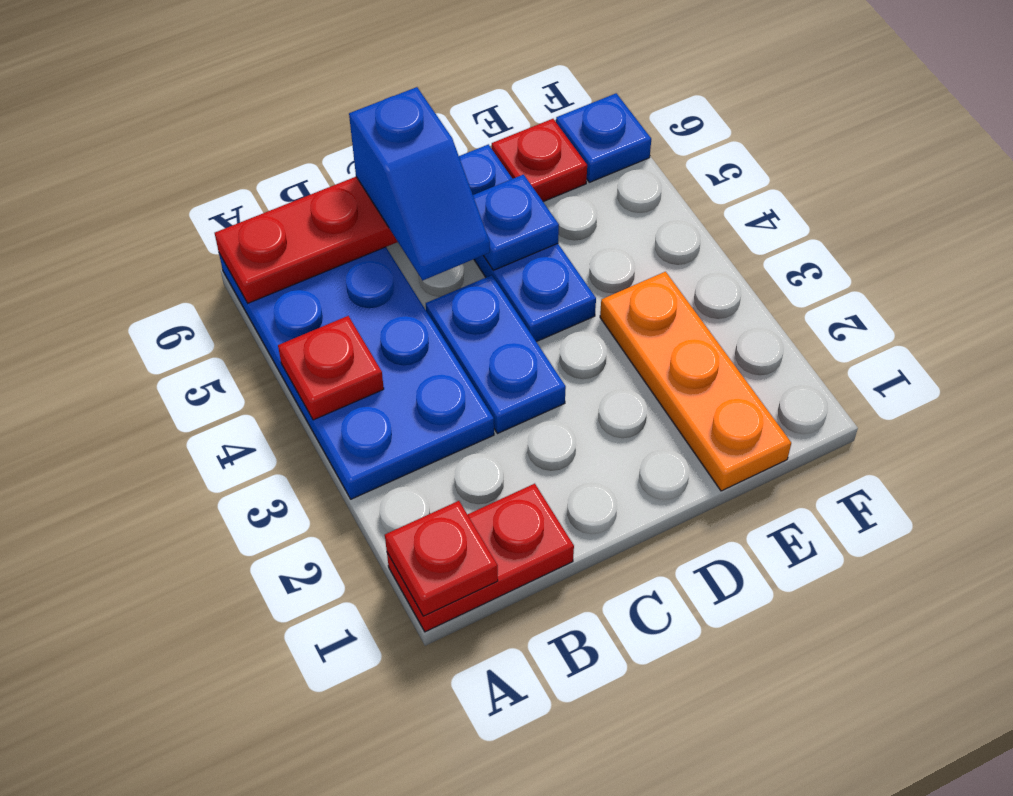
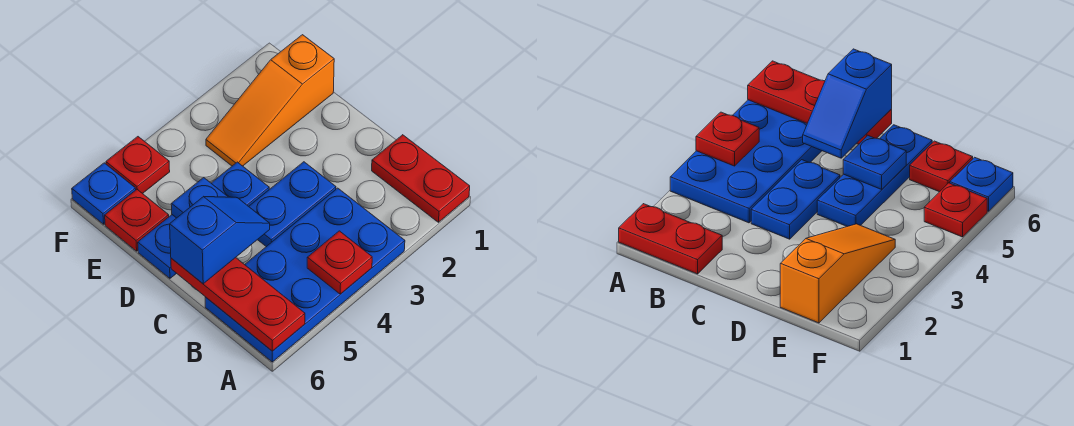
red plate A1 level 2 -> red plate F5 level 1
orange plate E1:E3 level 1 -> orange slope E1:E3 level 1 top 1

